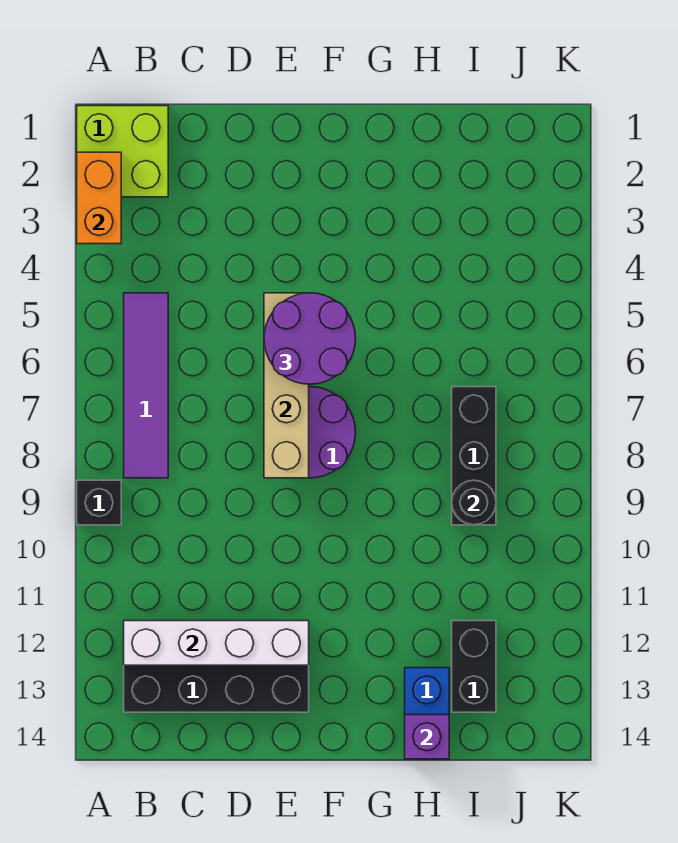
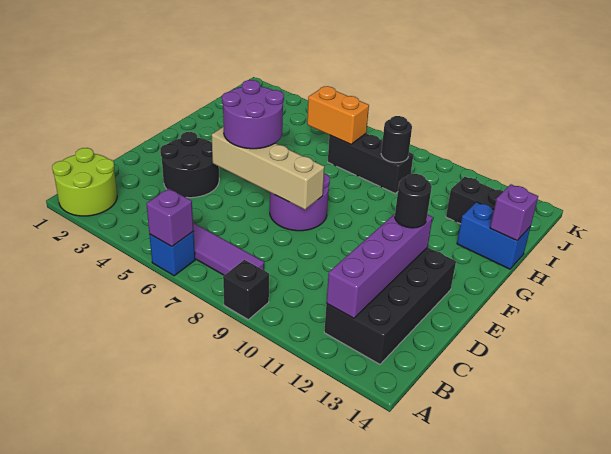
lime brick A1:B2 level 1 -> lime round brick A1:B2 level 1
orange brick A2:A3 level 2 -> orange brick I6:I7 level 2
none -> blue brick A6 level 1
none -> purple brick A6 level 2
white brick B12:E12 level 2 -> purple brick B12:E12 level 2
none -> black round brick D3:E4 level 1
none -> black round brick E12 level 3

